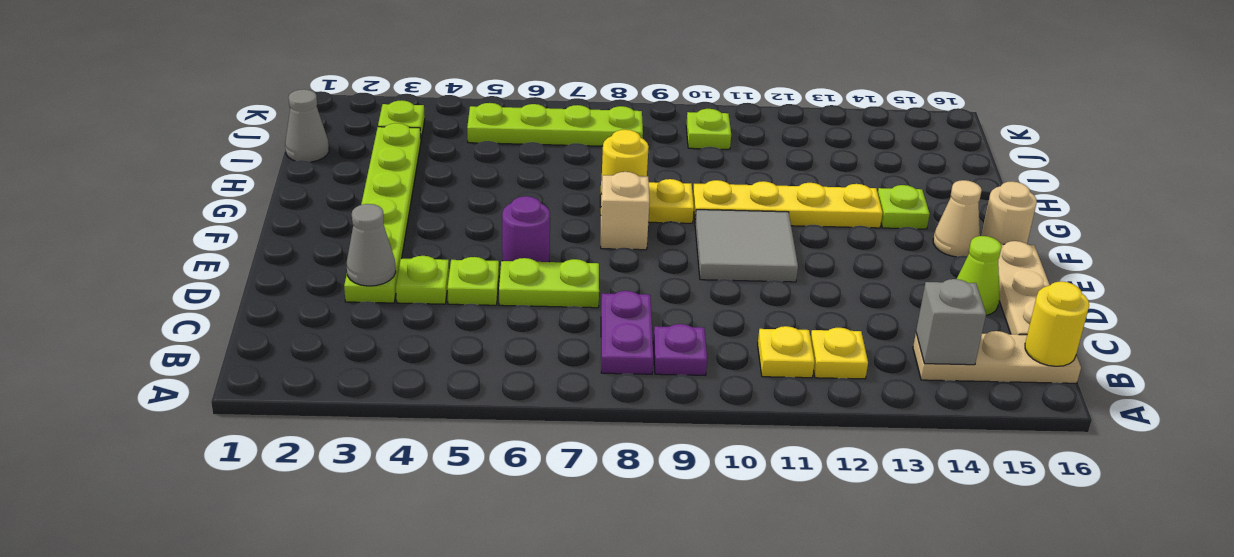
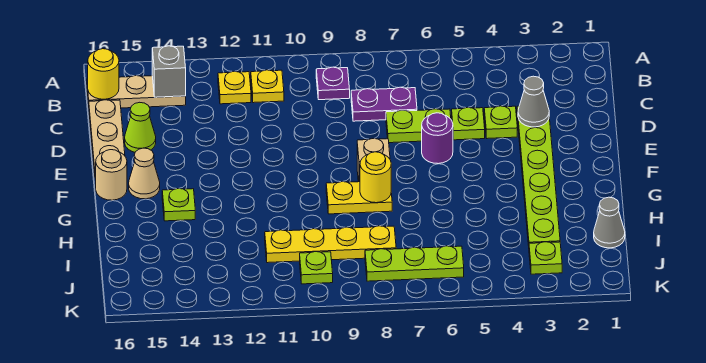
purple plate B8:C8 level 1 -> purple plate C7:C8 level 1
grey tile E10:F11 level 1 -> none
yellow plate G10:G13 level 1 -> yellow plate I8:I11 level 1
lime plate J5:J8 level 1 -> lime plate J6:J8 level 1

